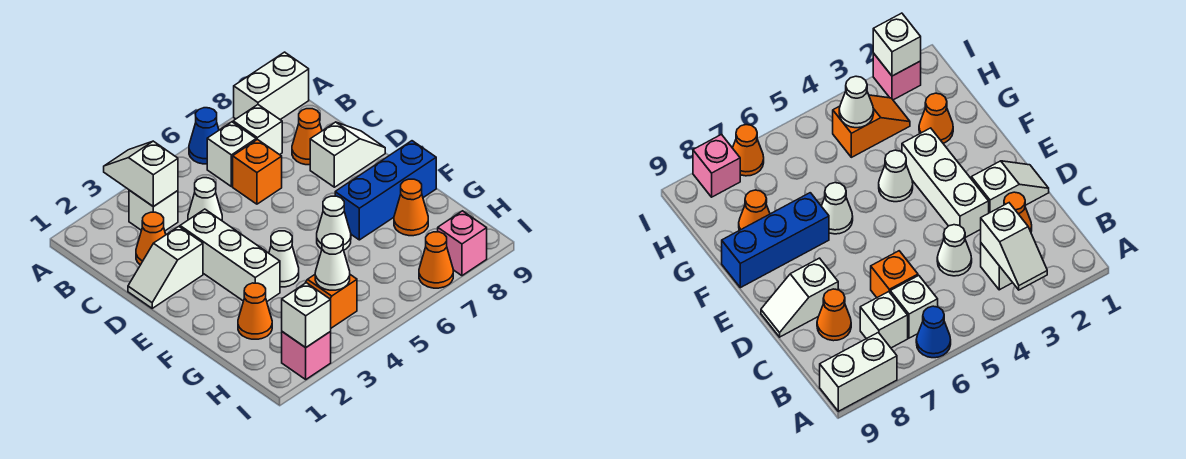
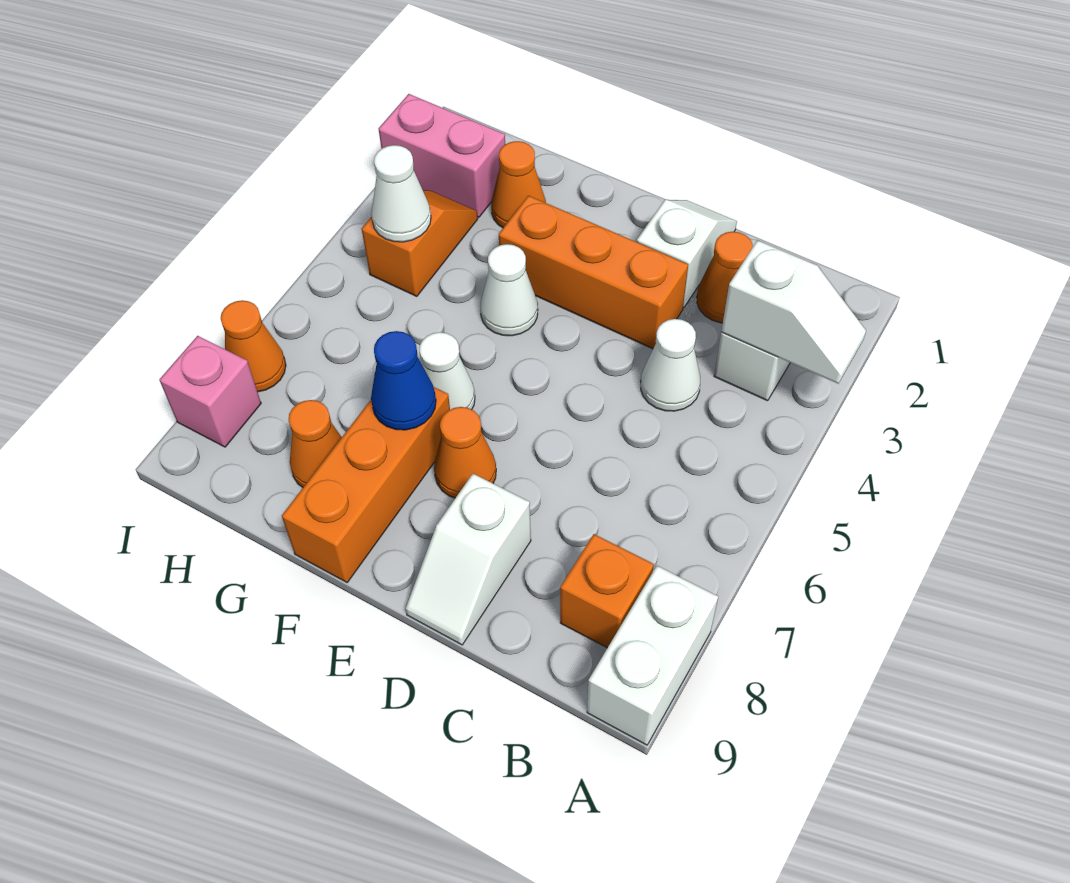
blue cone A6 level 1 -> blue cone F7 level 2
white brick B6 level 1 -> none
white brick B7 level 1 -> none
orange brick C6 level 1 -> orange brick B8 level 1
orange cone C8 level 1 -> orange cone E7 level 1
white brick D3:F3 level 1 -> orange brick D3:F3 level 1
blue brick F7:F9 level 1 -> orange brick F7:F9 level 1
pink brick I2 level 1 -> pink brick H2:I2 level 1
white brick I2 level 2 -> none

